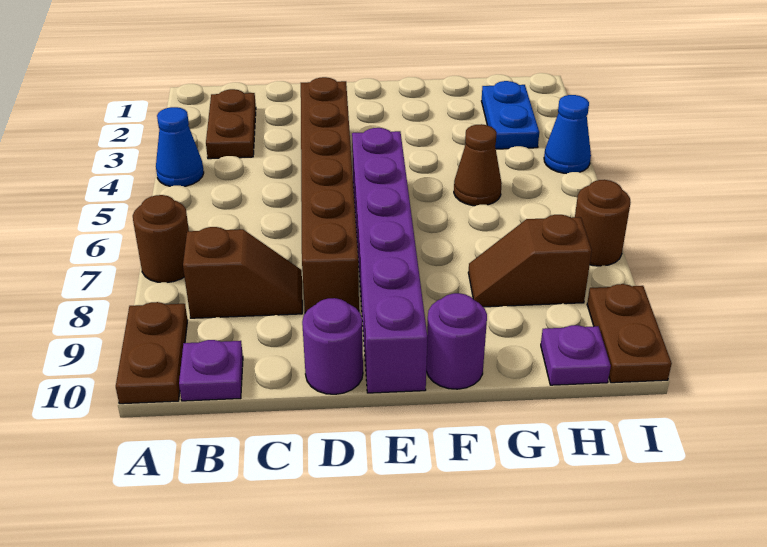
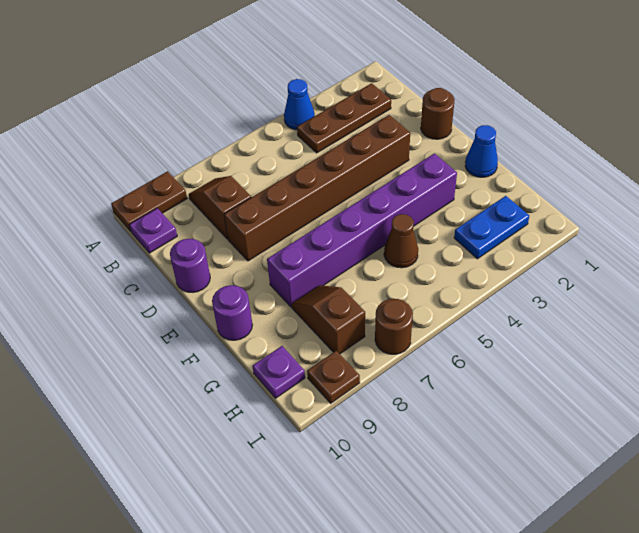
brown round brick A7 level 1 -> brown round brick D1 level 1
brown plate B2:B3 level 1 -> brown plate B2:B4 level 1
brown slope B8:C8 level 1 top B -> brown slope B8:C8 level 1 top C
purple brick E5:E10 level 1 -> purple brick F3:F8 level 1
blue cone I4 level 1 -> blue cone F1 level 1
brown plate I9:I10 level 1 -> brown plate I9 level 1

